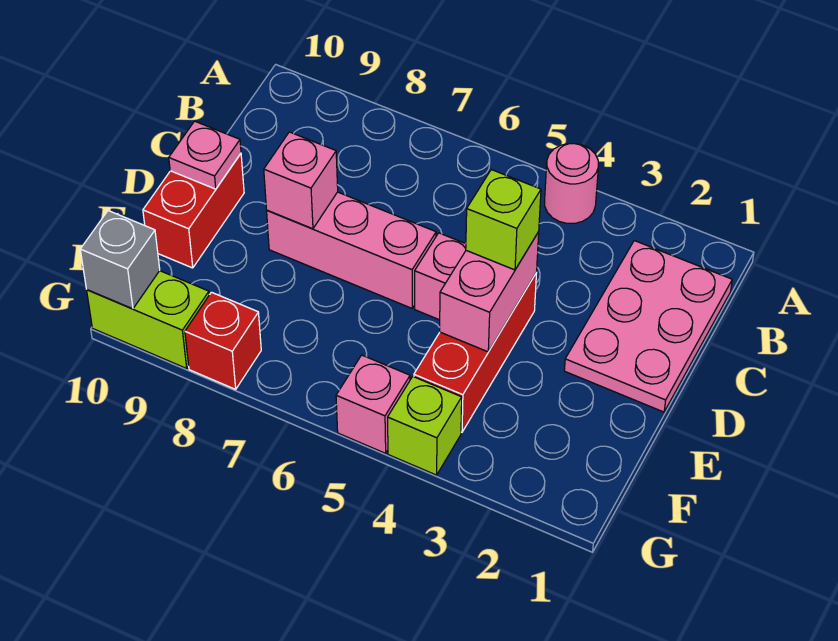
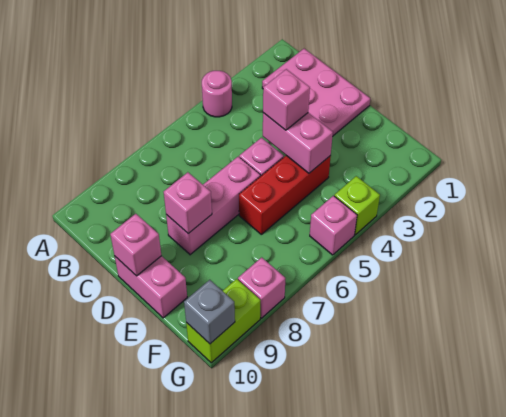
red brick D4:F4 level 1 -> red brick E4:E6 level 1
lime brick D4 level 3 -> pink brick D4 level 3
red brick D10:E10 level 1 -> pink brick D10:E10 level 1
pink plate D10 level 2 -> pink brick D10 level 2
red brick G8 level 1 -> pink brick G8 level 1

